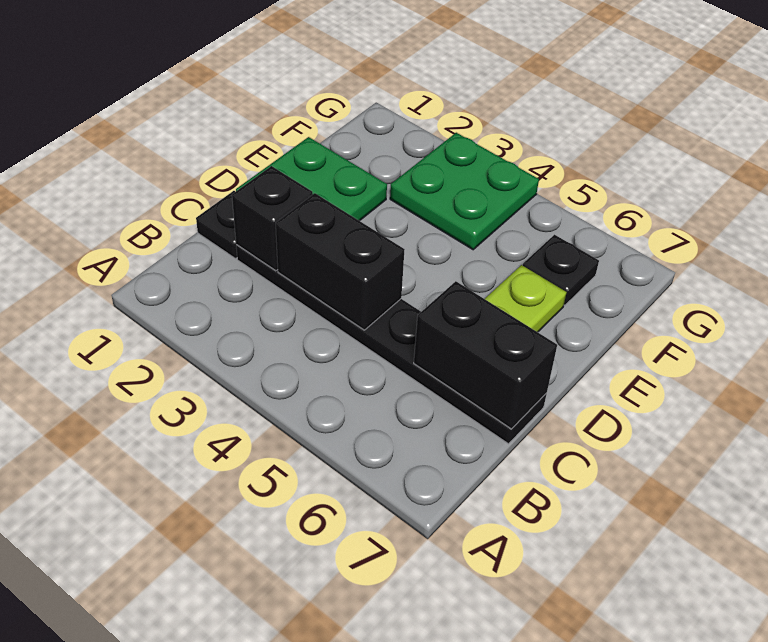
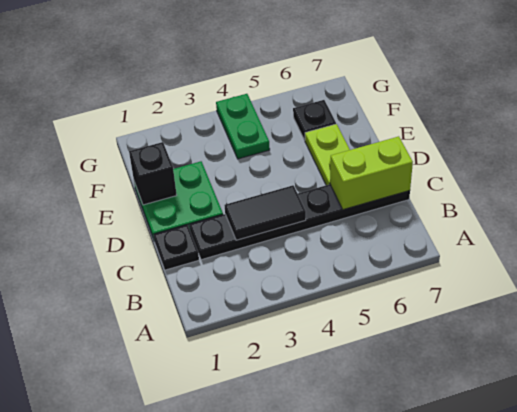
black brick C2 level 2 -> black brick E1 level 2
black brick C3:C4 level 2 -> black tile C3:C4 level 2
black brick C6:C7 level 2 -> lime brick C6:C7 level 2
green plate F3:G4 level 1 -> green plate F4:G4 level 1

